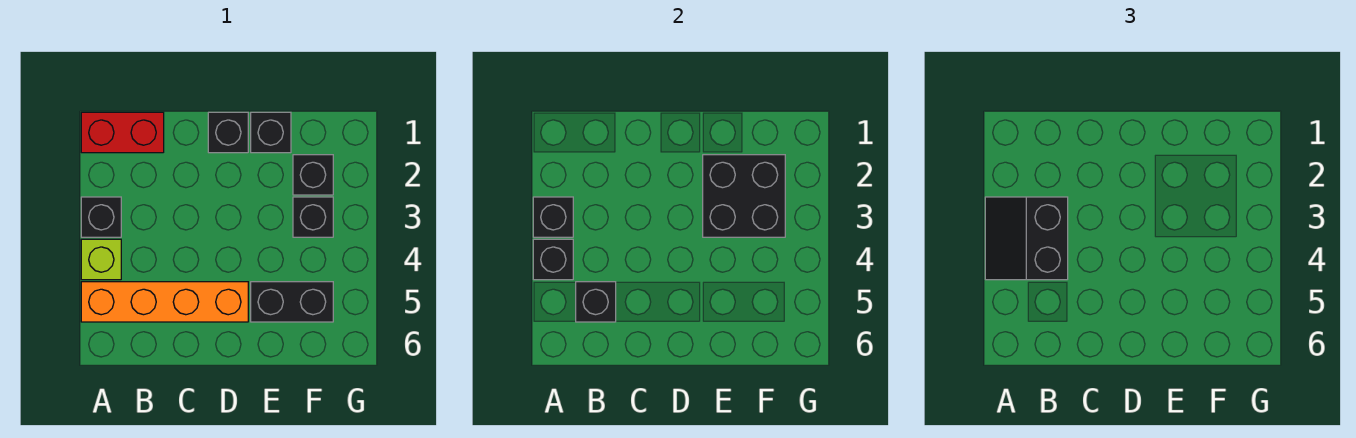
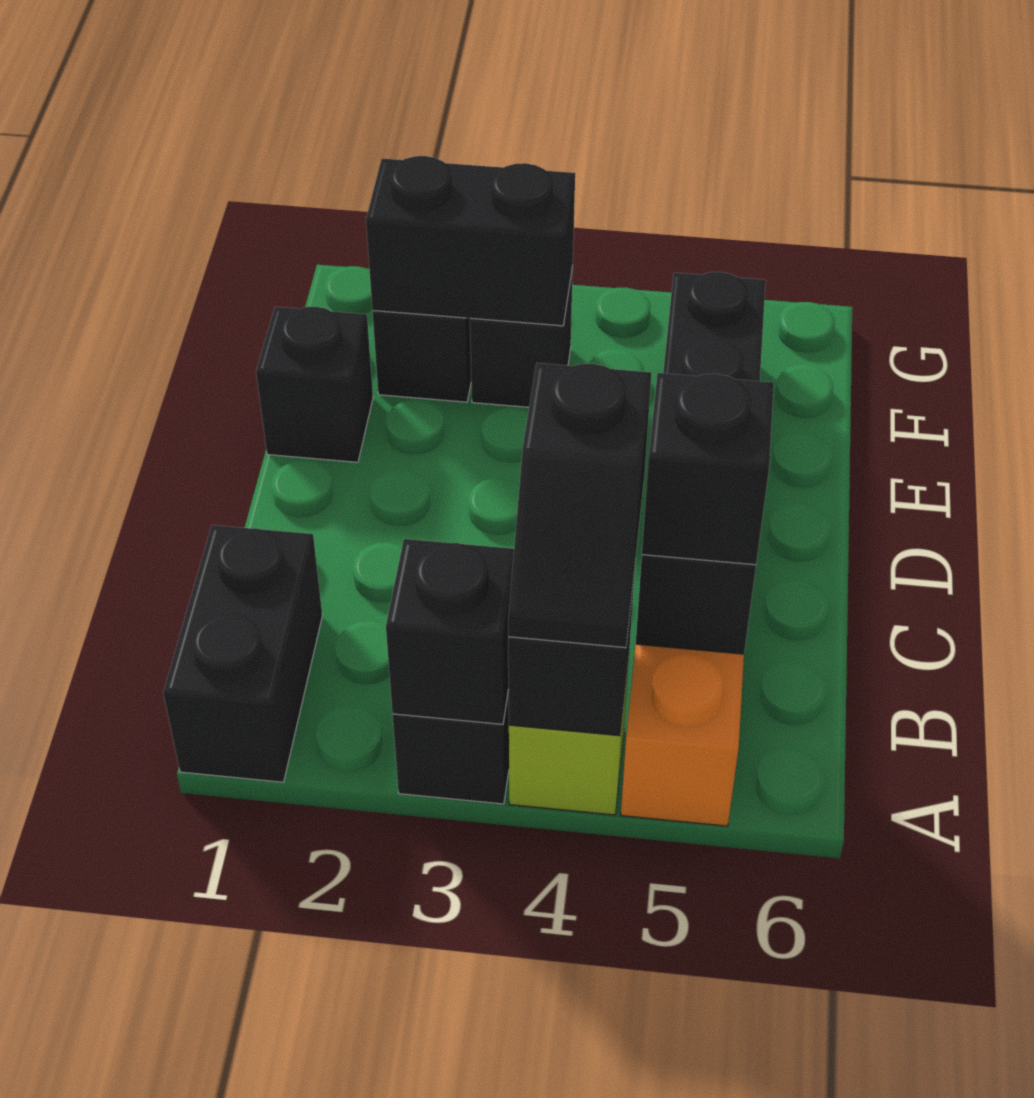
red brick A1:B1 level 1 -> black brick A1:B1 level 1
black slope A3:B4 level 3 top B -> black slope A4:B4 level 3 top B
black brick D1 level 1 -> black brick B5 level 3
black brick E2:F3 level 2 -> black brick F2:F3 level 2

